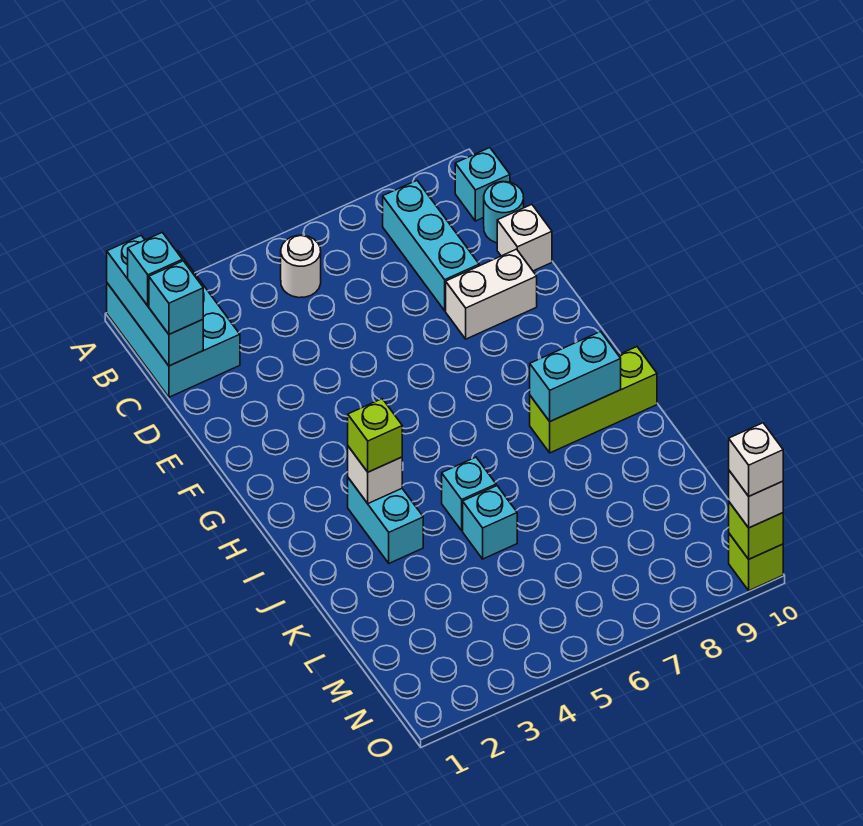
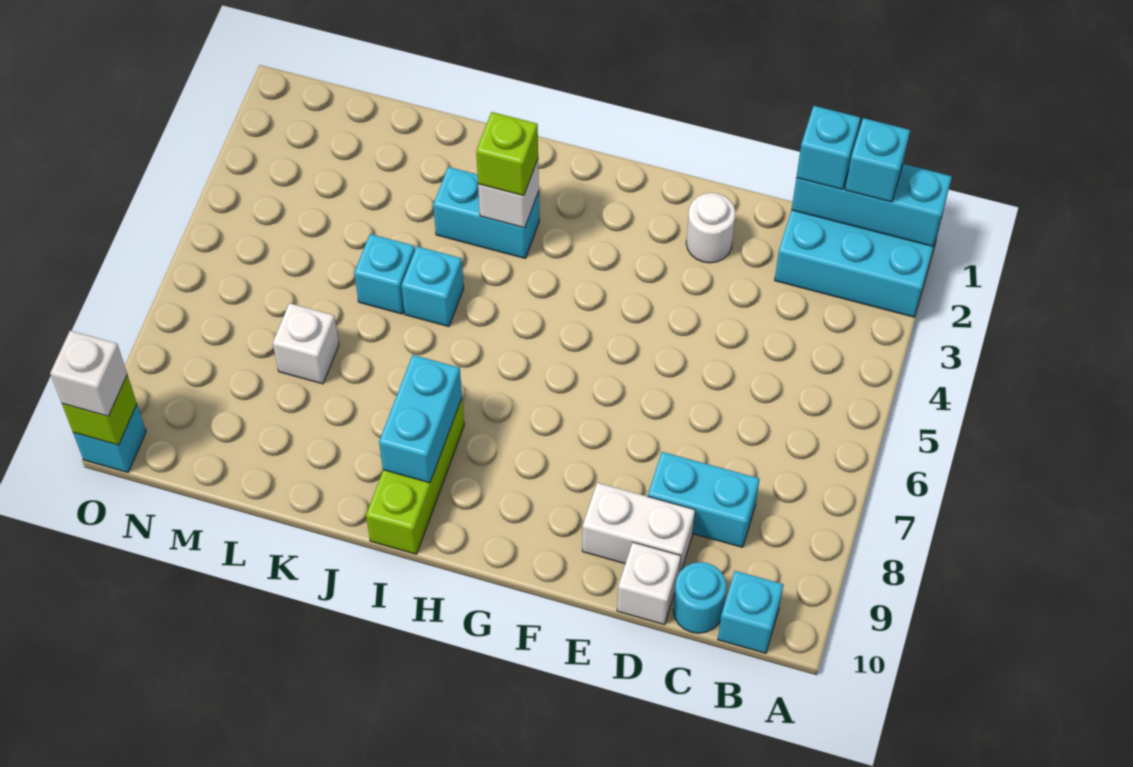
white round brick B5 level 1 -> white round brick E2 level 1
cyan brick B8:D8 level 1 -> cyan brick C8:D8 level 1
white brick E8:E9 level 1 -> white brick D9:E9 level 1
lime brick O10 level 1 -> cyan brick O10 level 1
white brick O10 level 4 -> white brick L7 level 1

